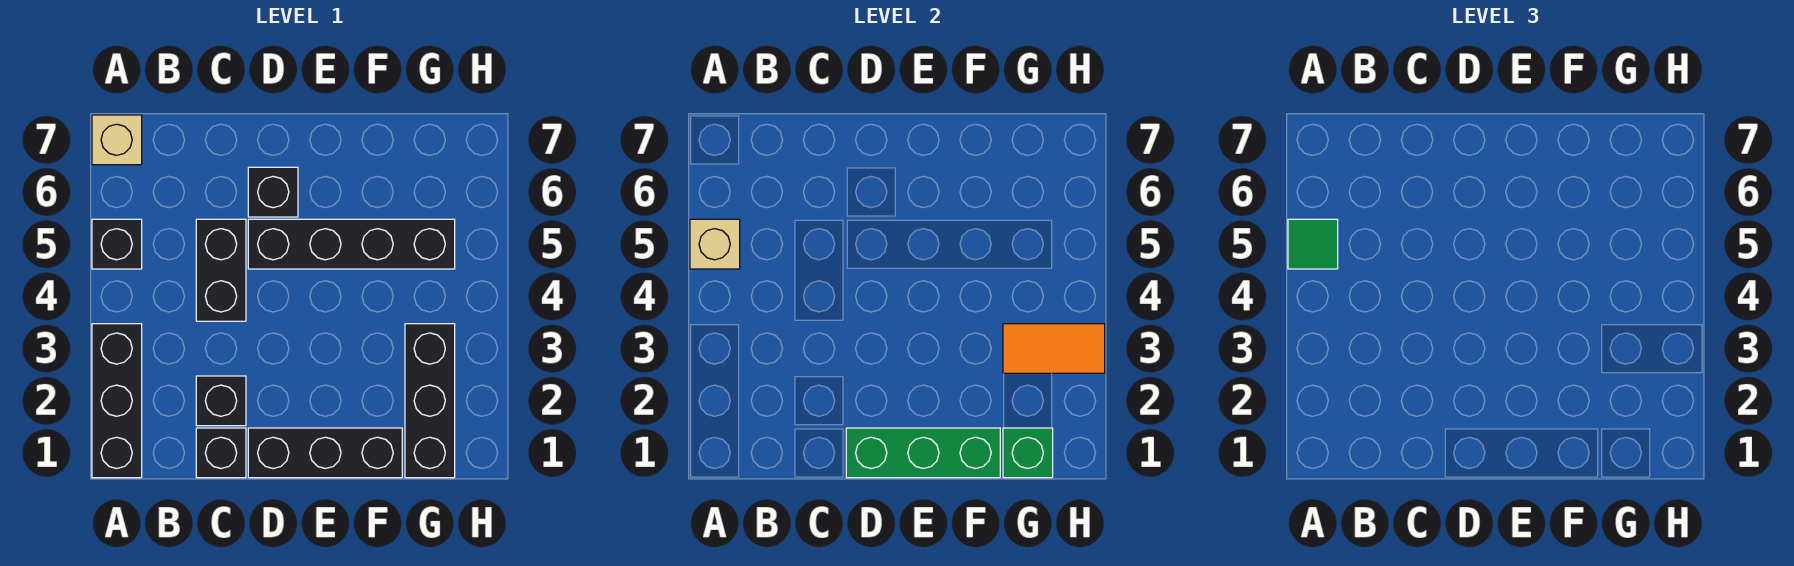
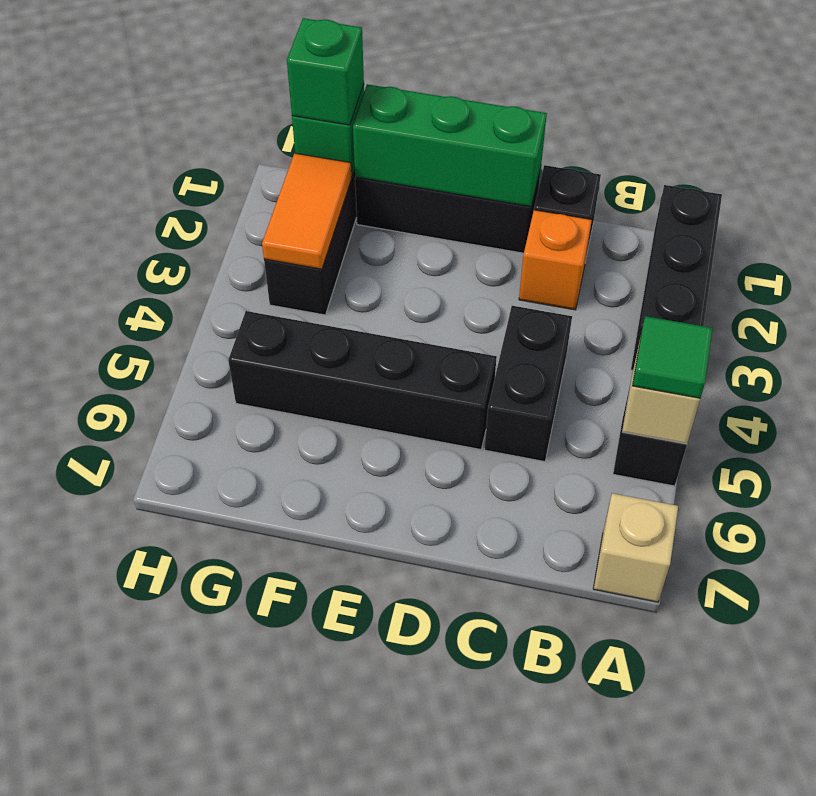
black brick C2 level 1 -> orange brick C2 level 1
black brick D6 level 1 -> none
none -> green brick G1 level 3
orange tile G3:H3 level 2 -> orange tile G2:G3 level 2

